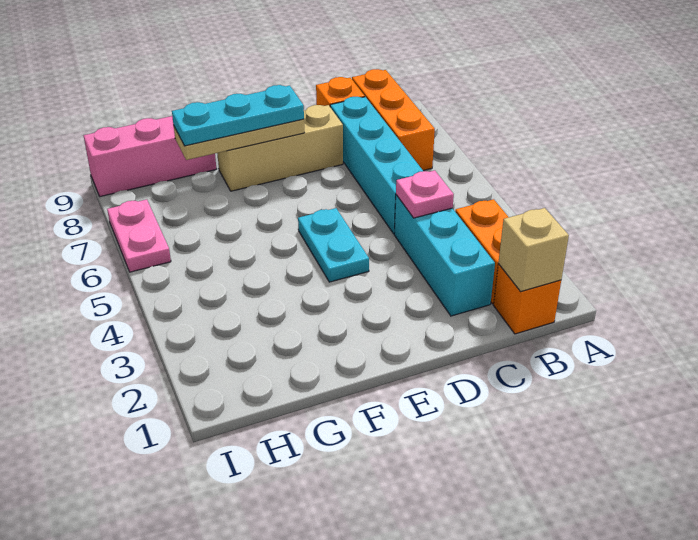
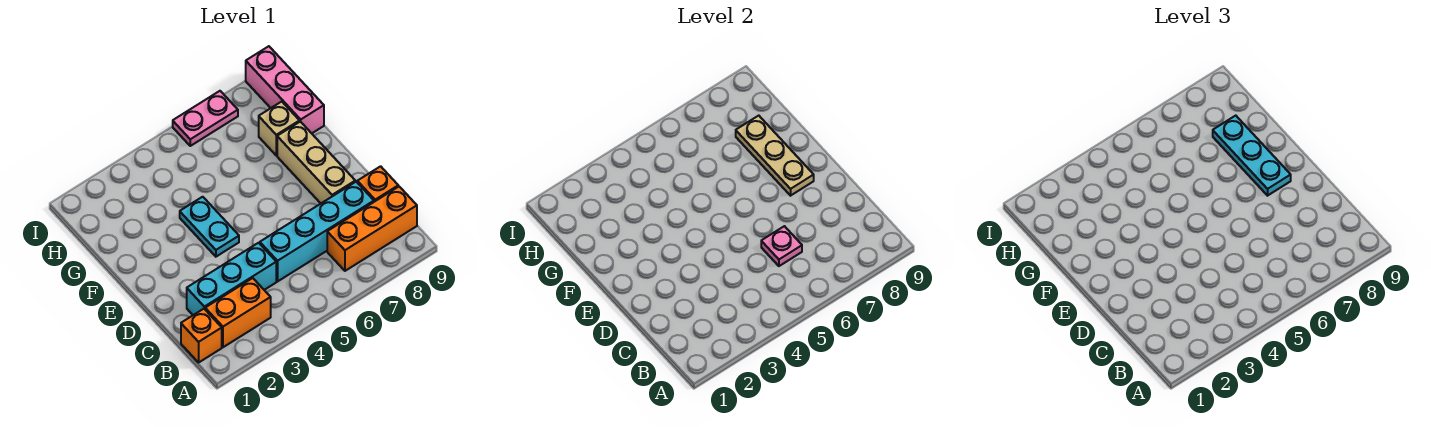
tan brick B1 level 2 -> tan brick G8 level 1
pink plate C4 level 2 -> pink plate C6 level 2
cyan plate E4:E5 level 1 -> cyan plate E4:F4 level 1

